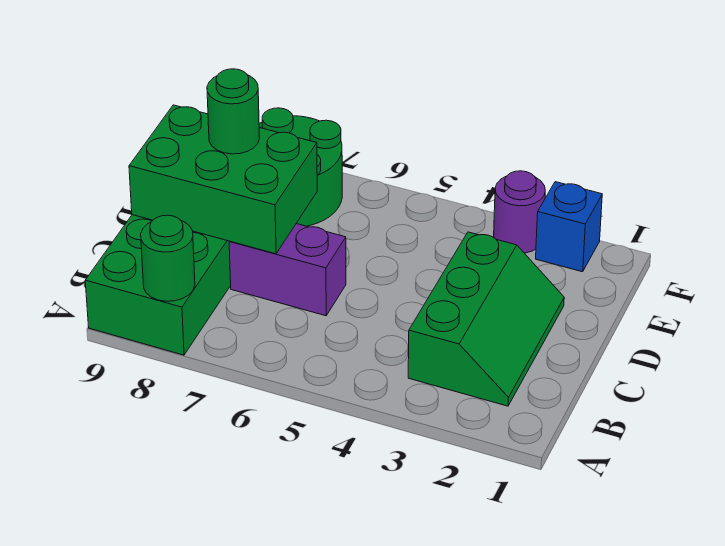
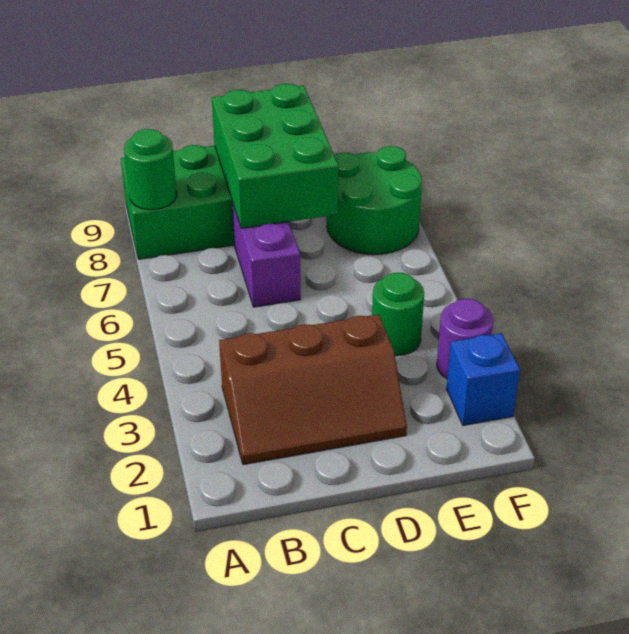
green slope B2:D3 level 1 top 3 -> brown slope B2:D3 level 1 top 3
green round brick D8 level 3 -> green round brick E4 level 1

